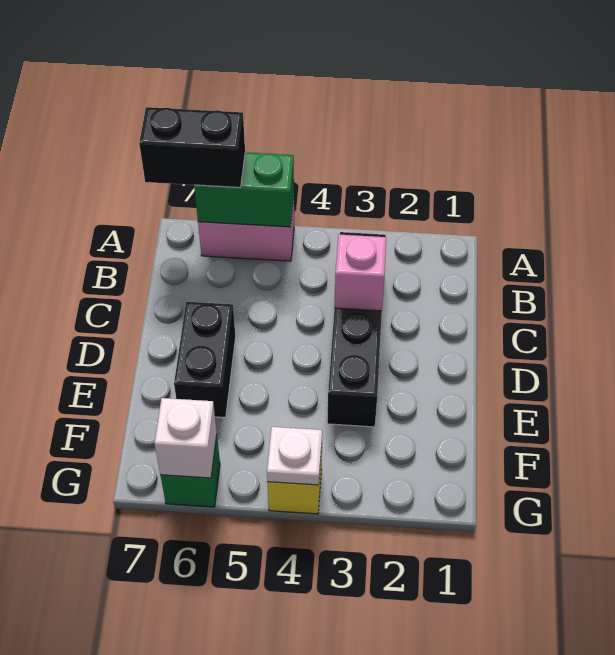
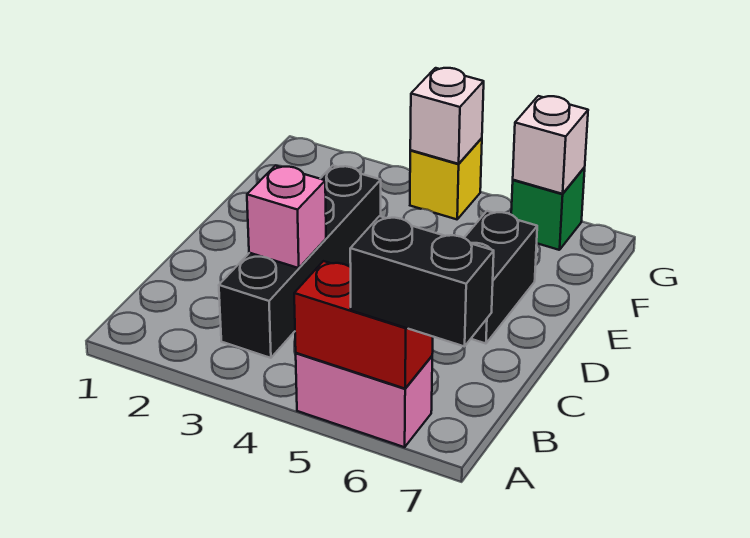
green brick A5:A6 level 2 -> red brick A5:A6 level 2
white plate G4 level 2 -> white brick G4 level 2

